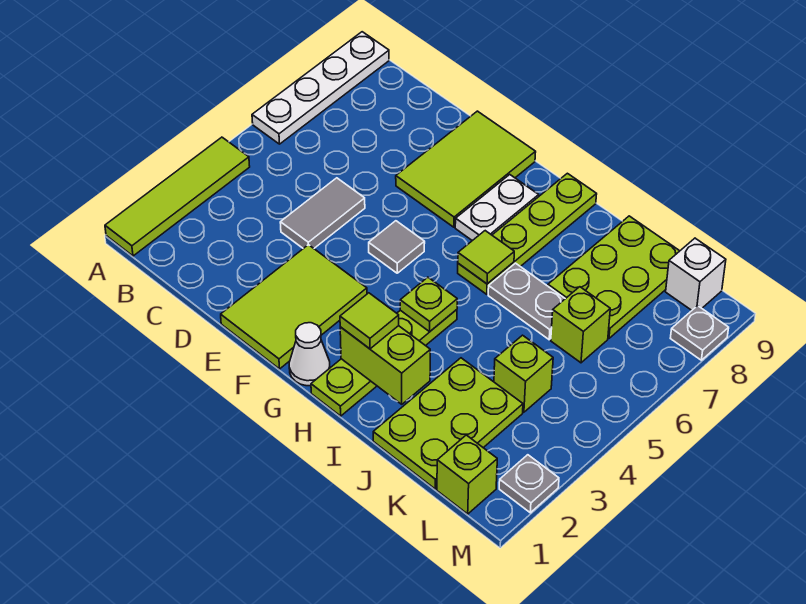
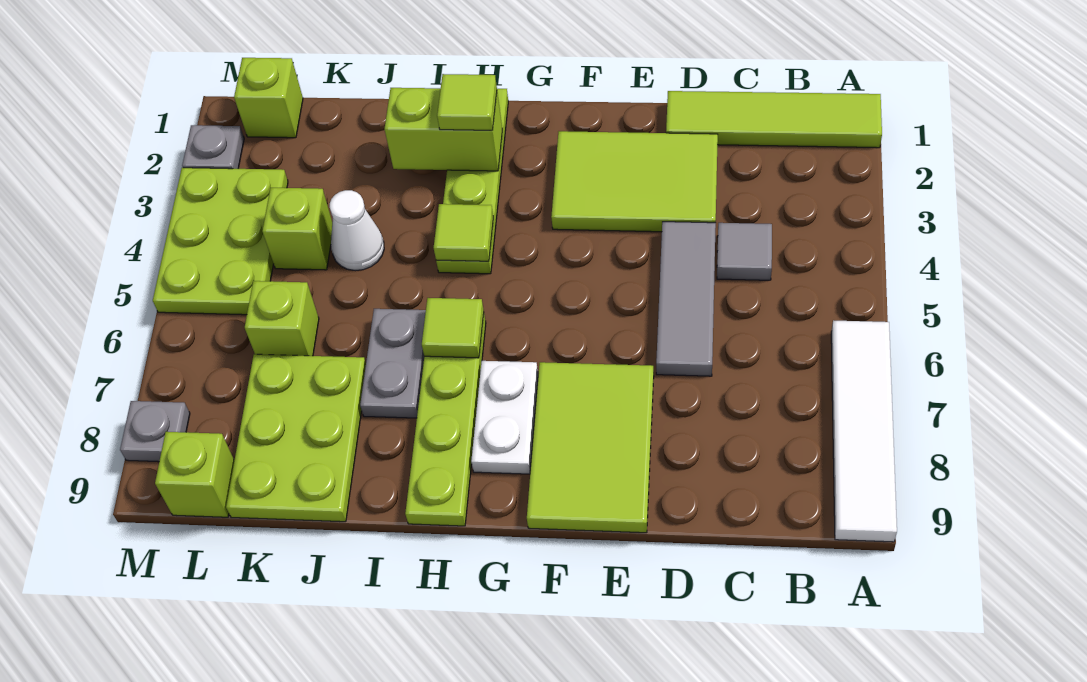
lime tile A1:A4 level 1 -> lime tile A1:D1 level 1
white plate A6:A9 level 1 -> white tile A6:A9 level 1
grey tile D4:D5 level 1 -> grey tile D4:D6 level 1
lime tile E1:F3 level 1 -> lime tile D2:F3 level 1
grey tile F5 level 1 -> grey tile C4 level 1
white cone G1 level 1 -> white cone J4 level 1
lime plate H4 level 2 -> lime tile H4 level 2
grey plate I6:J6 level 1 -> grey plate I6:I7 level 1
lime plate J1:K3 level 1 -> lime plate L3:M5 level 1
white brick L9 level 1 -> lime brick L9 level 1

